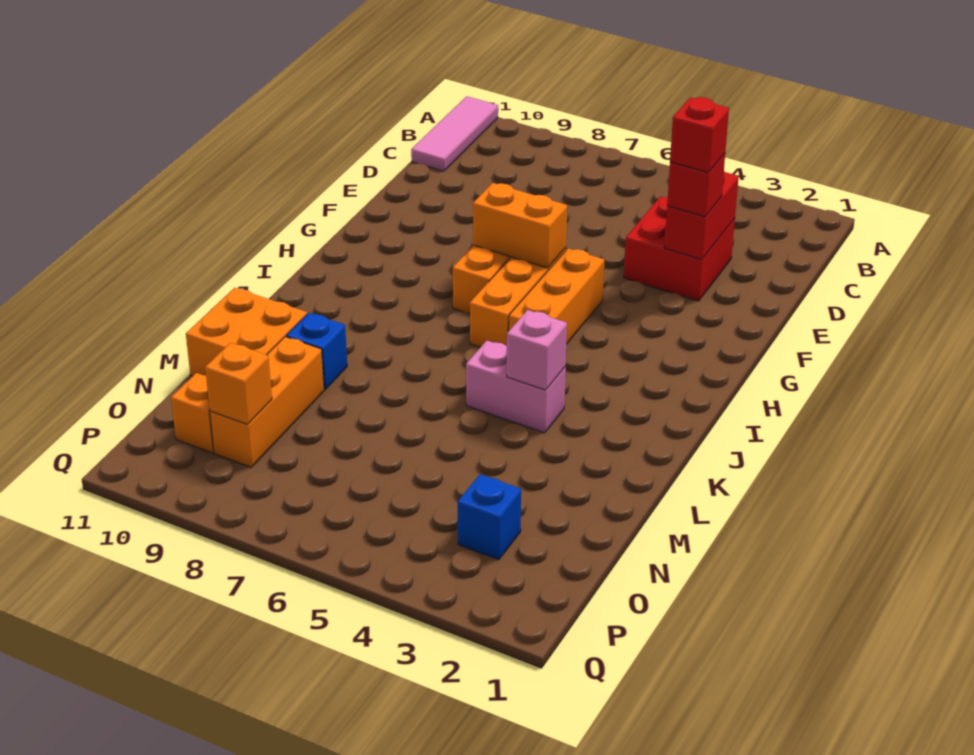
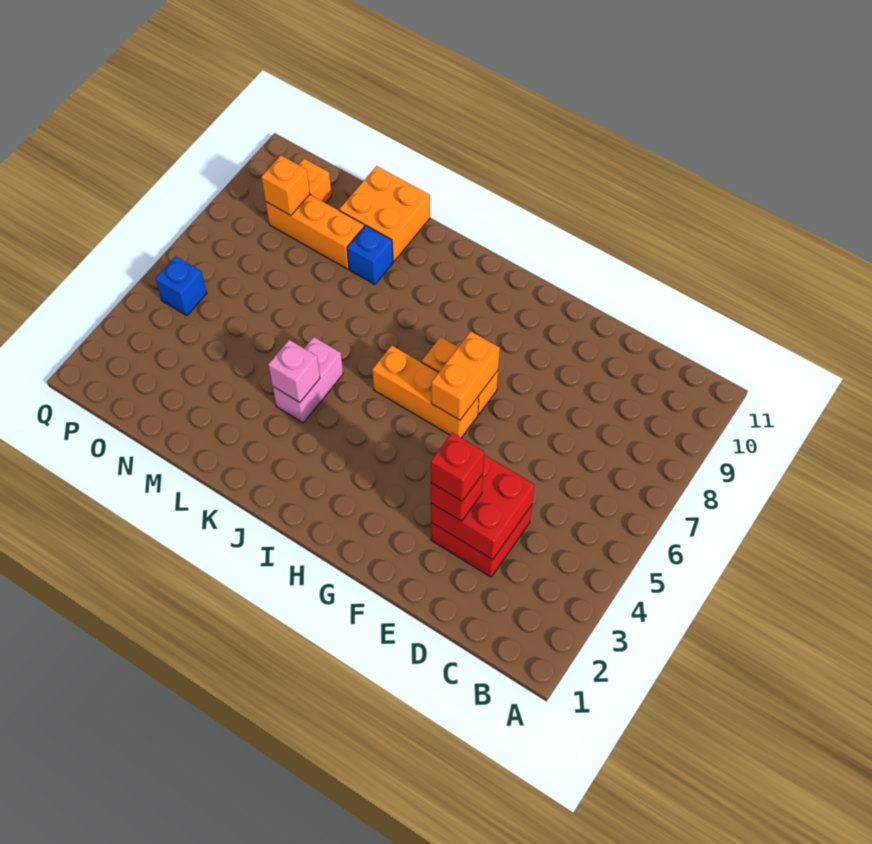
pink tile A11:C11 level 1 -> none
red brick D3:E3 level 2 -> red brick D3:E4 level 2
orange brick G5:I5 level 1 -> none
blue brick O3 level 1 -> blue brick P5 level 1

